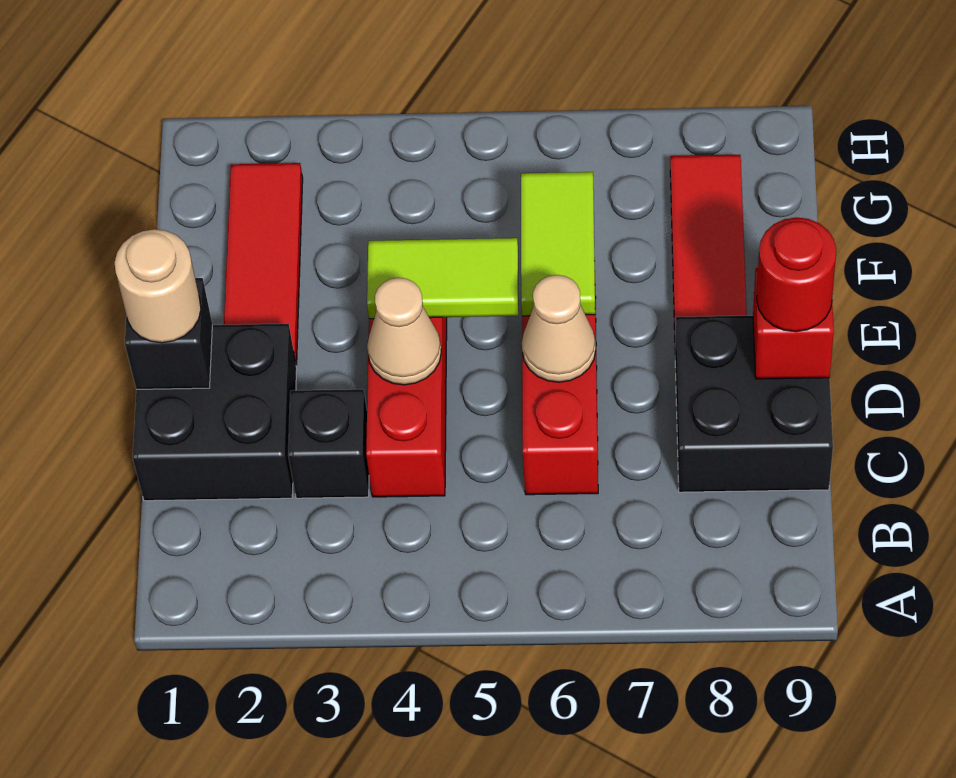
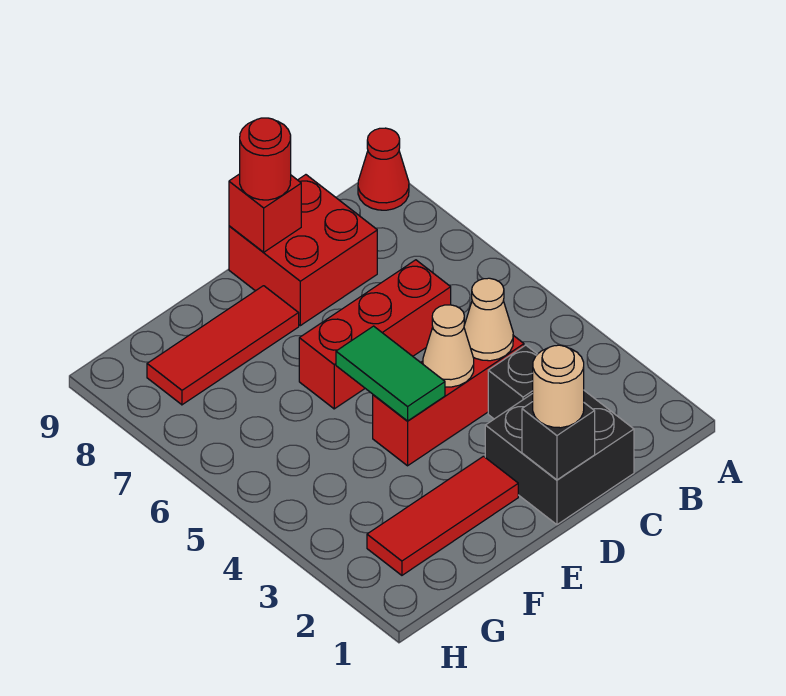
none -> red cone A9 level 1
black brick C8:D9 level 1 -> red brick C8:D9 level 1
tan cone D6 level 2 -> tan cone C4 level 2
lime tile E4:E5 level 2 -> green tile E4:E5 level 2
lime tile E6:F6 level 2 -> none

